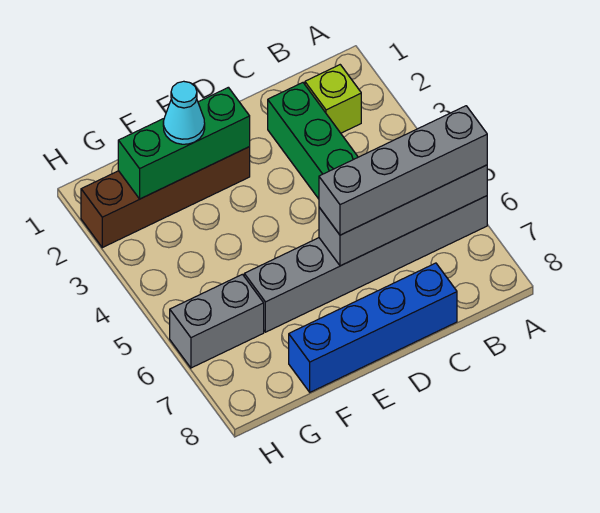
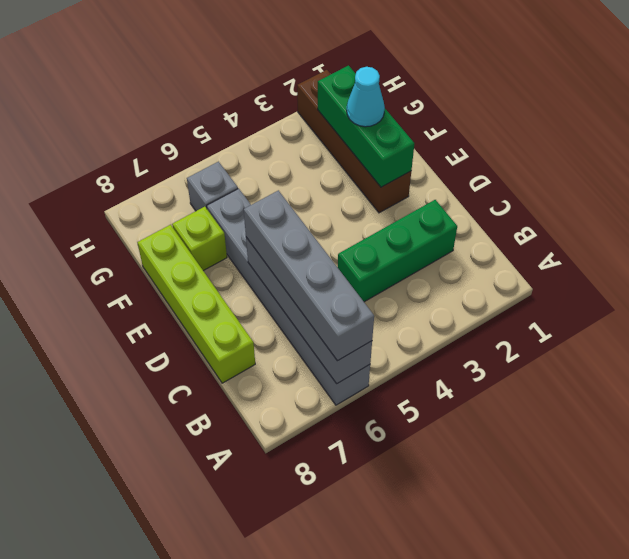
lime brick B2 level 1 -> lime brick F7 level 1
blue brick C8:F8 level 1 -> lime brick C8:F8 level 1
grey brick G6:H6 level 1 -> grey brick G6 level 1

